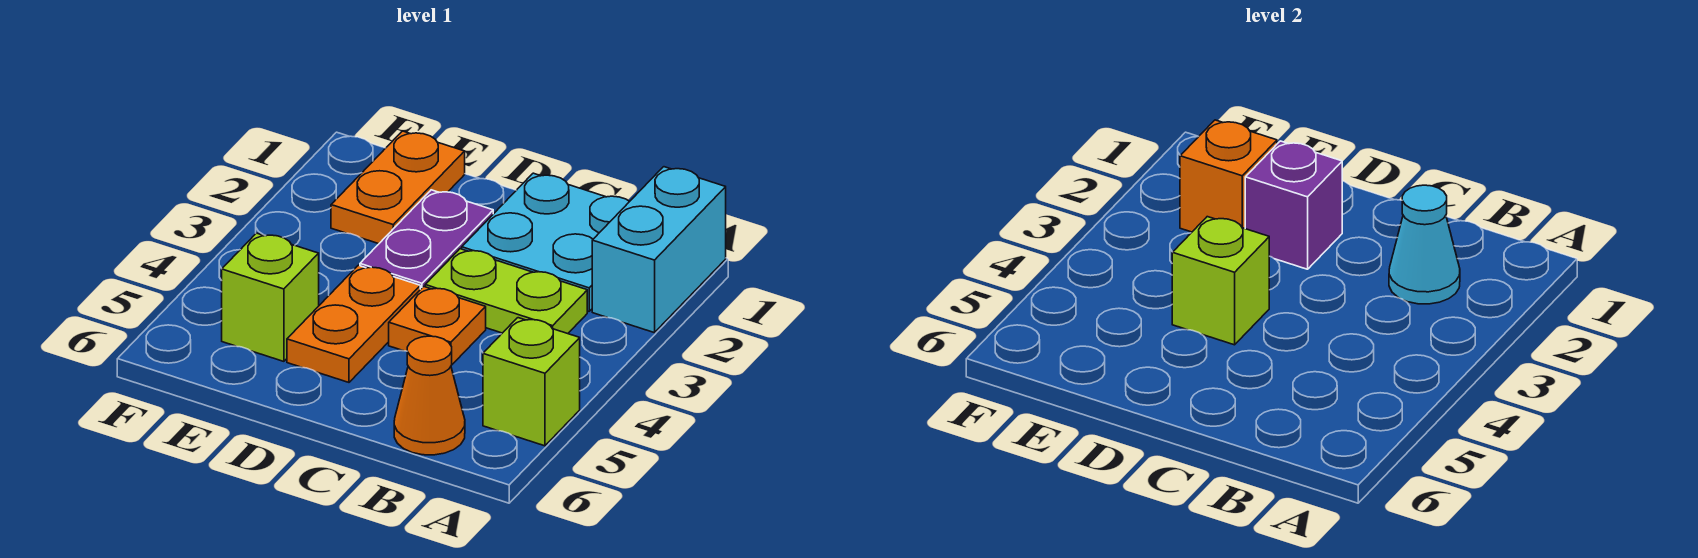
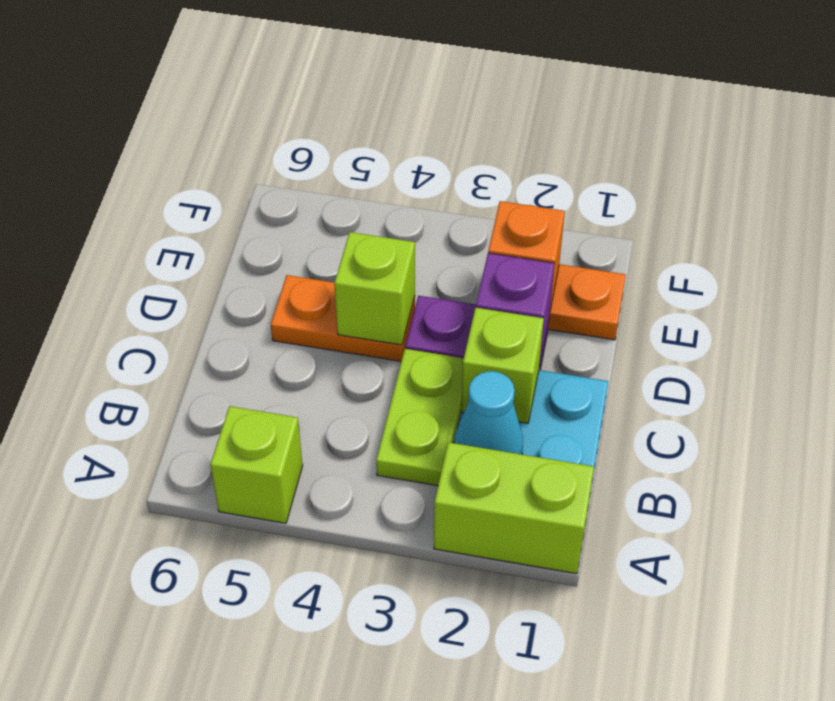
cyan brick A1:A2 level 1 -> lime brick A1:A2 level 1
orange cone B6 level 1 -> none
orange plate C4 level 1 -> none
lime brick E5 level 1 -> lime brick C2 level 2

